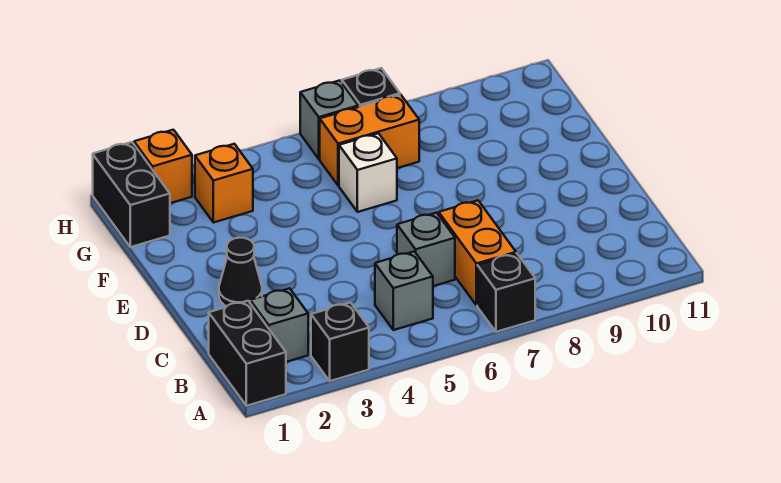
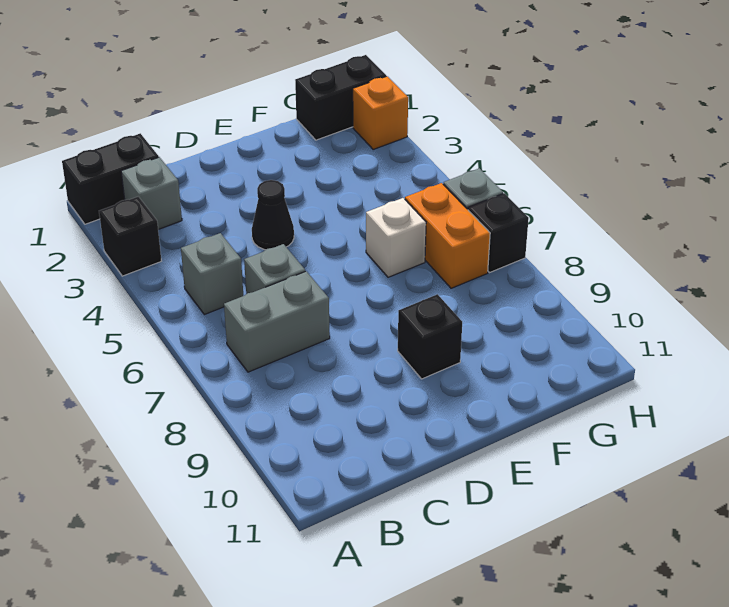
black brick A7 level 1 -> black brick E9 level 1
orange brick B7:C7 level 1 -> grey brick B7:C7 level 1
black cone D2 level 1 -> black cone D4 level 1
orange brick G3 level 1 -> none

